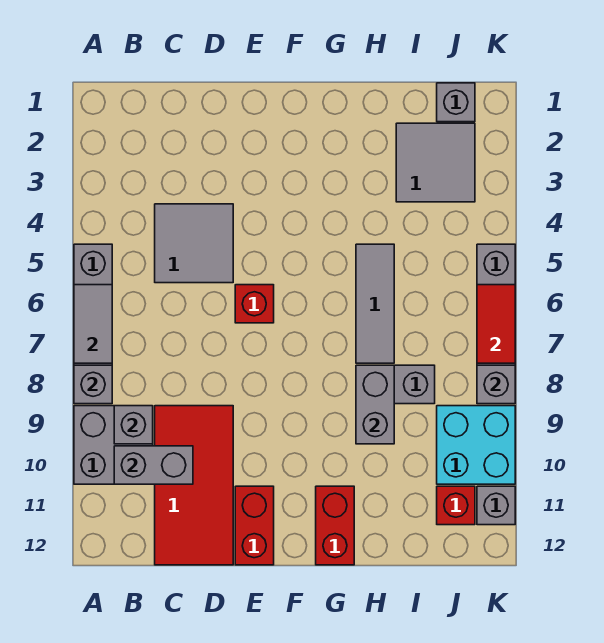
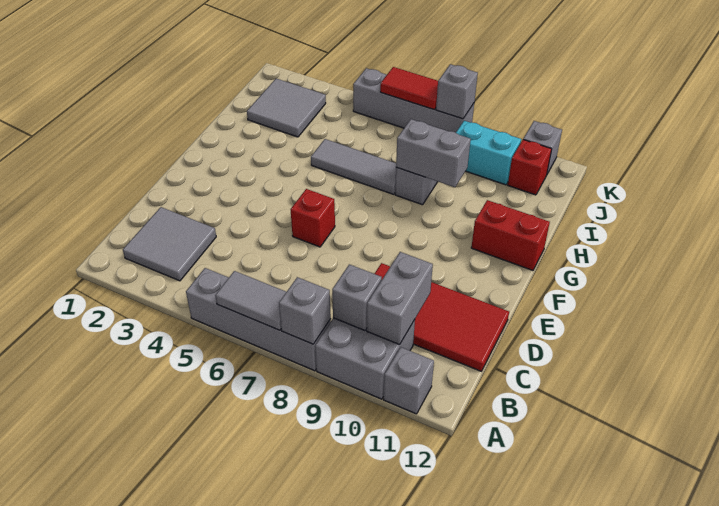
grey tile C4:D5 level 1 -> grey tile B2:C3 level 1
red brick E11:E12 level 1 -> none
grey brick J1 level 1 -> grey brick A11 level 1
cyan brick J9:K10 level 1 -> cyan brick J9:J10 level 1

